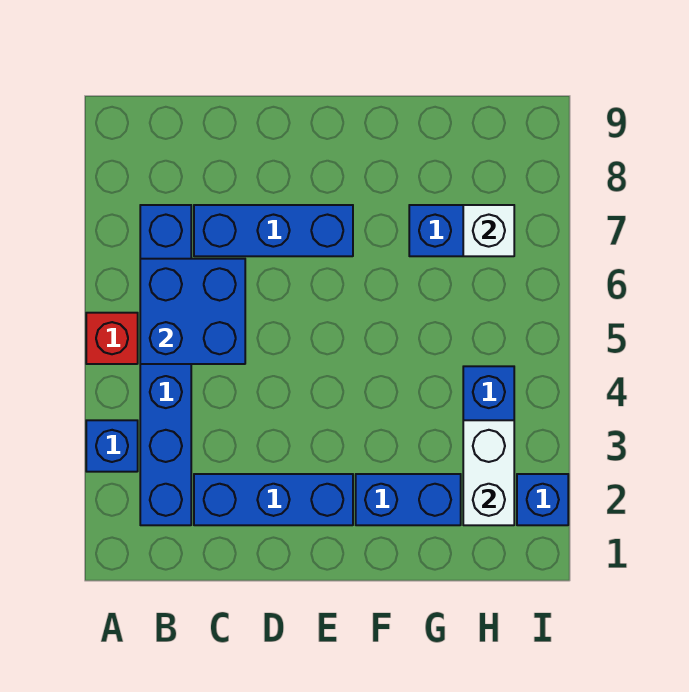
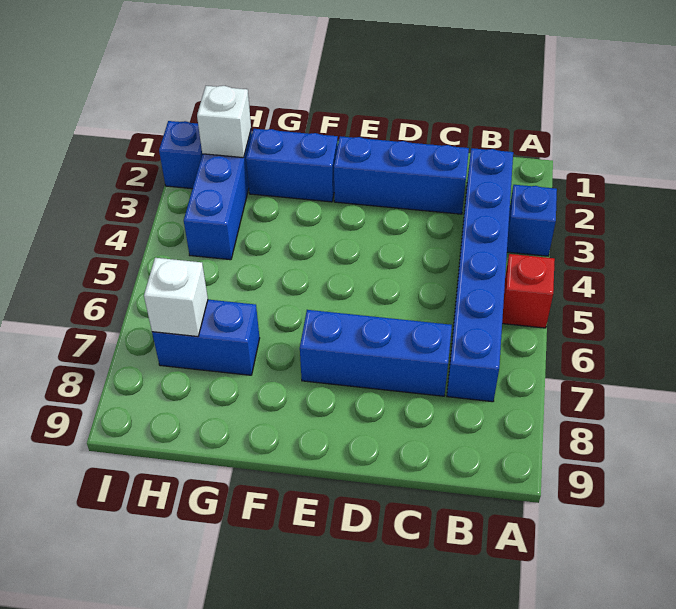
blue brick B5:C6 level 2 -> none
white brick H2:H3 level 2 -> white brick H2 level 2

